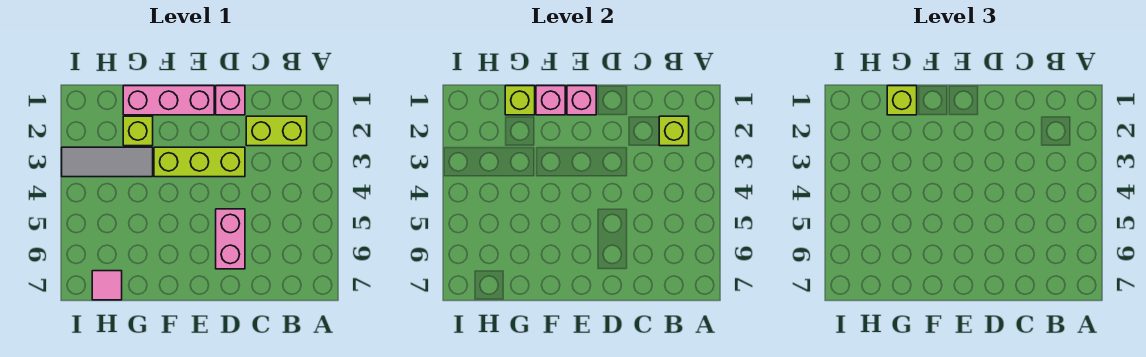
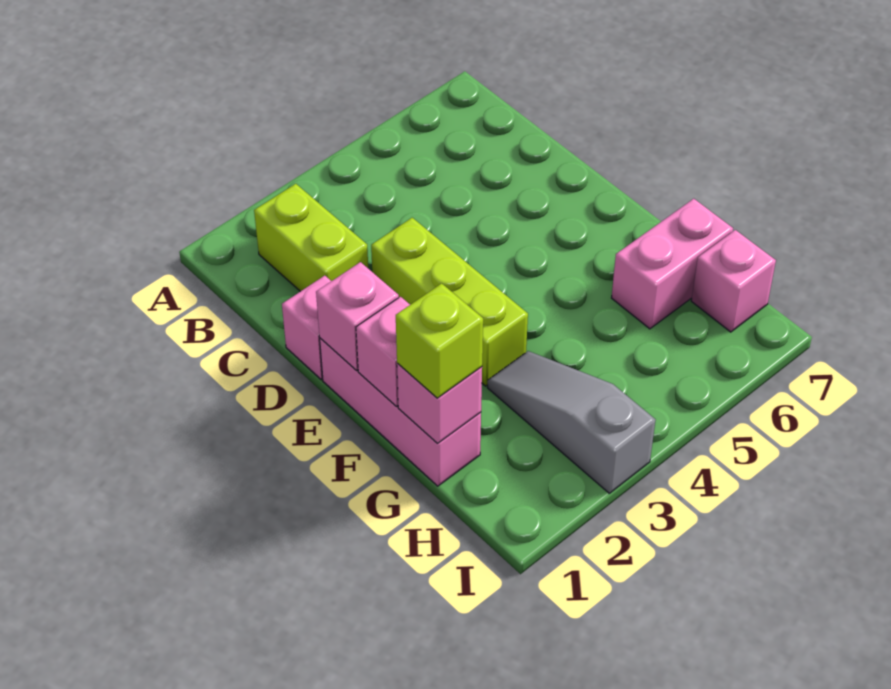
lime brick B2 level 2 -> none
pink brick D5:D6 level 1 -> pink brick G6:G7 level 1
lime brick G1 level 2 -> pink brick G1 level 2
lime brick G2 level 1 -> none
grey tile G3:I3 level 1 -> grey slope G3:I3 level 1 top I
pink tile H7 level 1 -> pink brick H7 level 1

